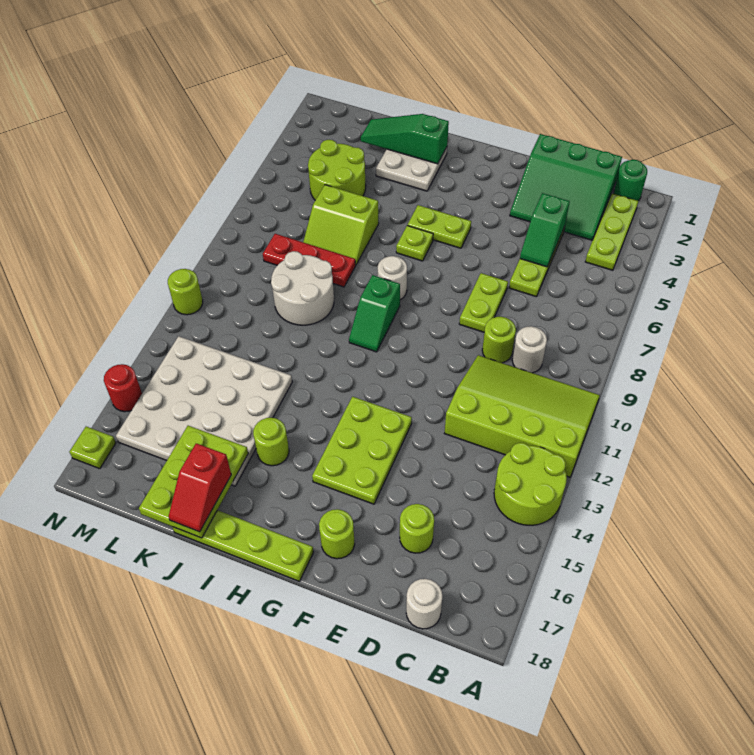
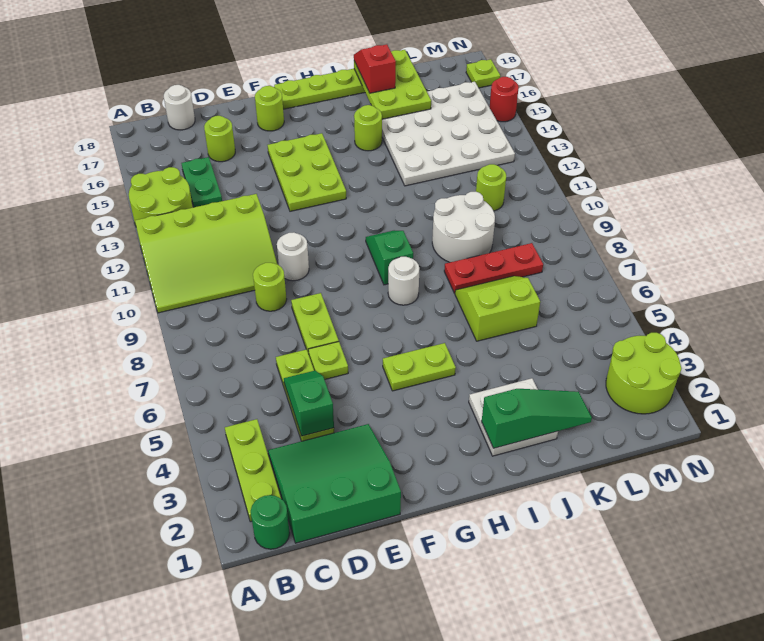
white round brick C9 level 1 -> white round brick E10 level 1
none -> green plate C14:C15 level 1
lime plate H6 level 1 -> lime plate E6 level 1
lime round brick K4:L5 level 1 -> lime round brick M2:N3 level 1
lime round brick N11 level 1 -> lime round brick L11 level 1

